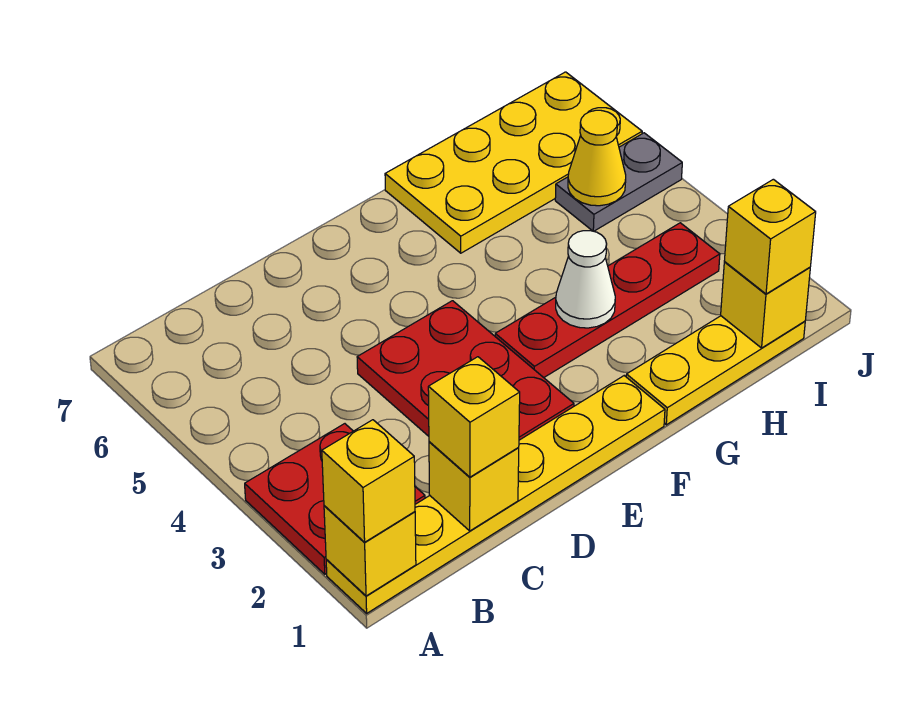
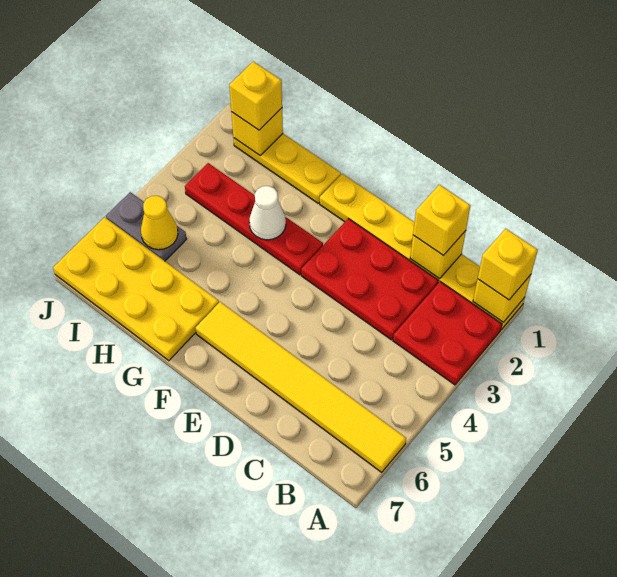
none -> yellow tile A6:F6 level 1
red plate D2:E4 level 1 -> red plate C2:E3 level 1

